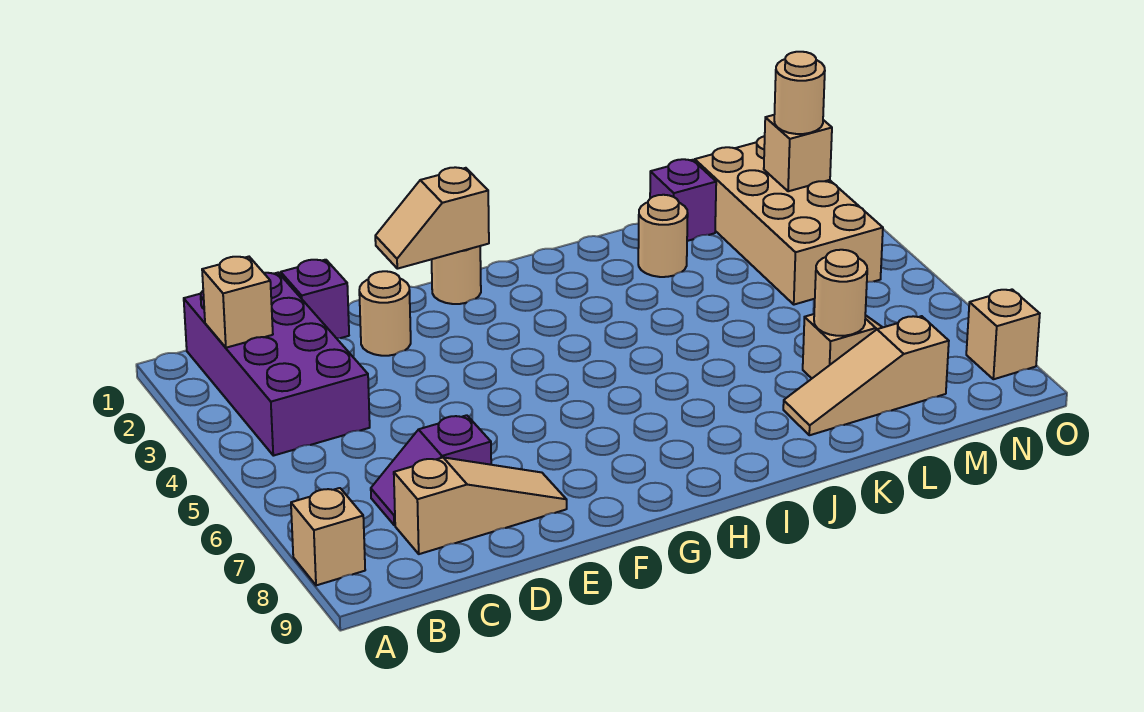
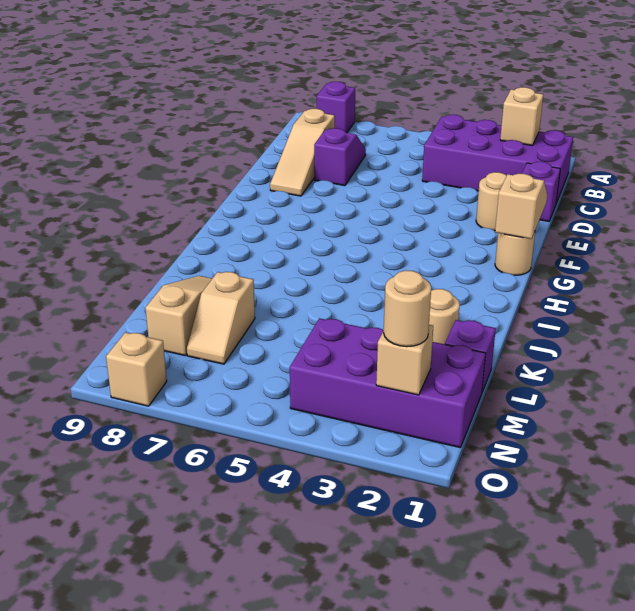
tan brick A8 level 1 -> purple brick A8 level 1
tan round brick L7 level 2 -> none
tan brick M1:N4 level 1 -> purple brick M1:N4 level 1

